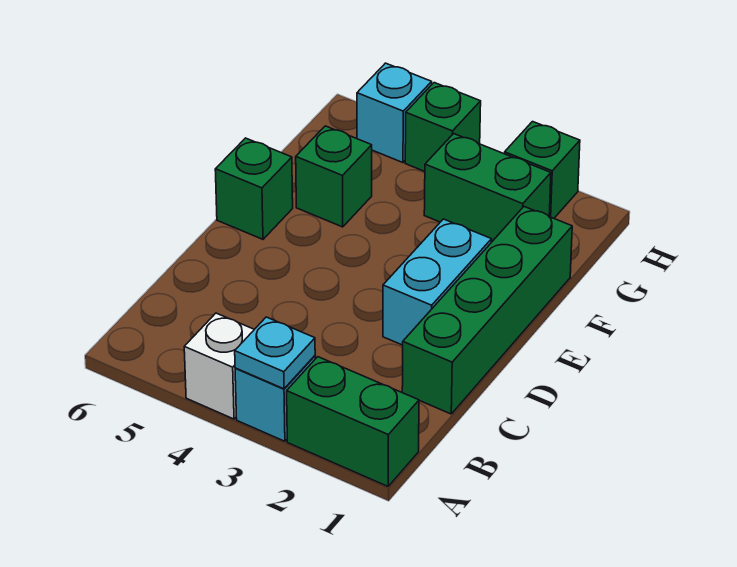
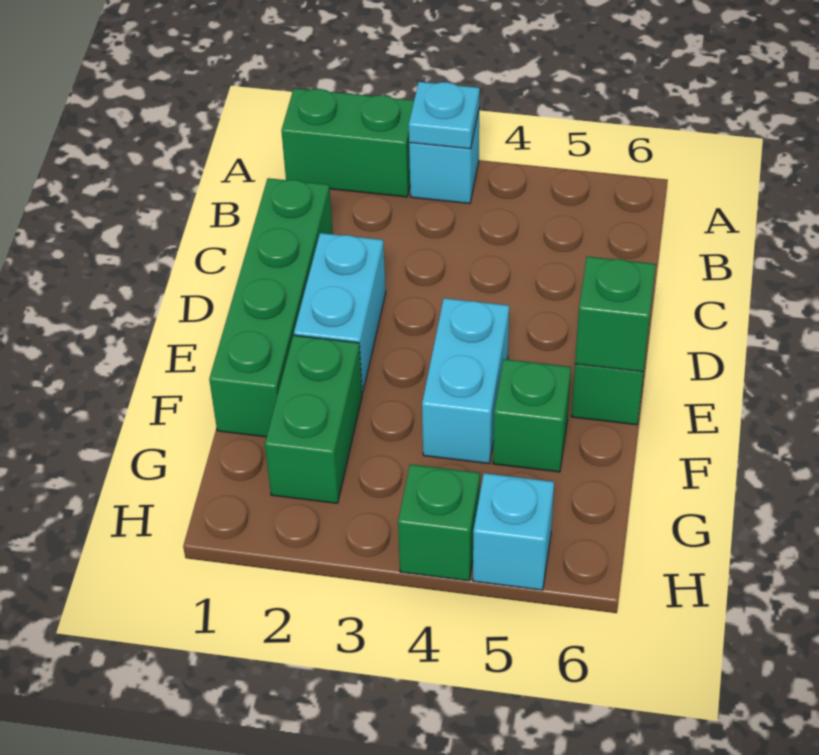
white brick A4 level 1 -> none
none -> cyan brick E4:F4 level 1
green brick G2:G3 level 1 -> green brick F2:G2 level 1
green brick H2 level 1 -> green brick E6 level 2

